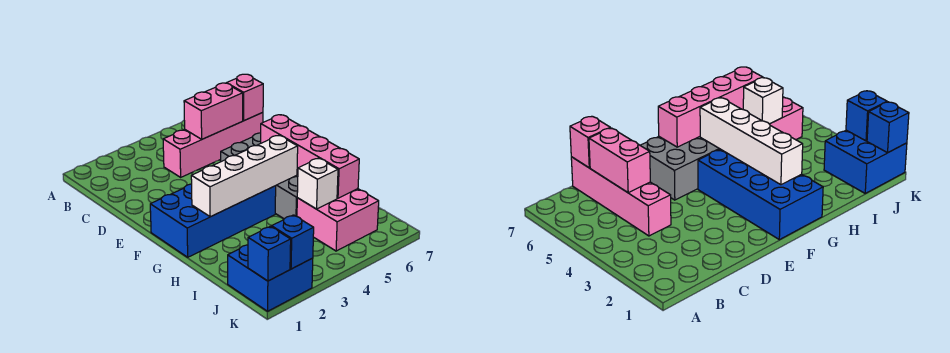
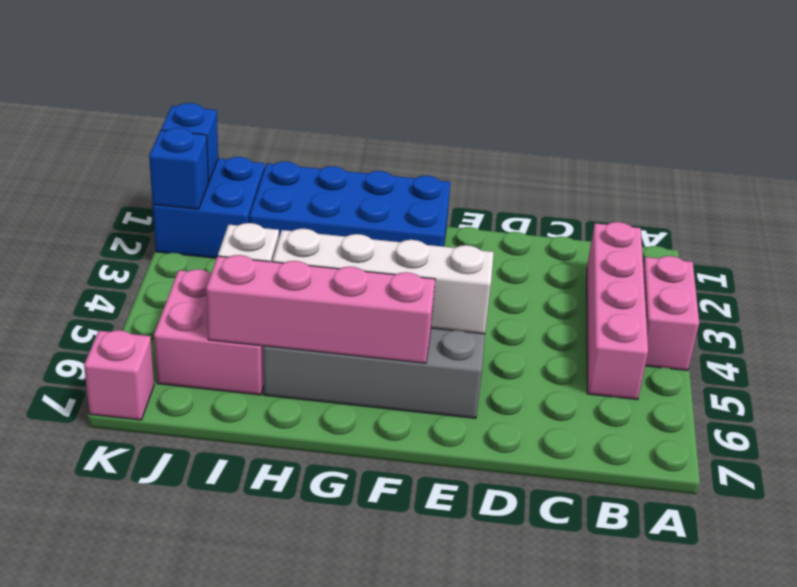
pink brick C4:C7 level 1 -> pink brick B2:B5 level 1
pink brick C5:C6 level 2 -> pink brick A3:A4 level 1
pink brick C7 level 2 -> pink brick K7 level 1
blue brick F1:G4 level 1 -> blue brick F1:I2 level 1
white brick G2:G5 level 2 -> white brick E5:H5 level 2

